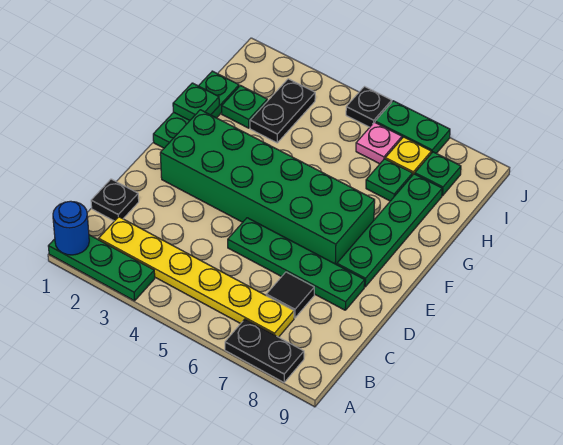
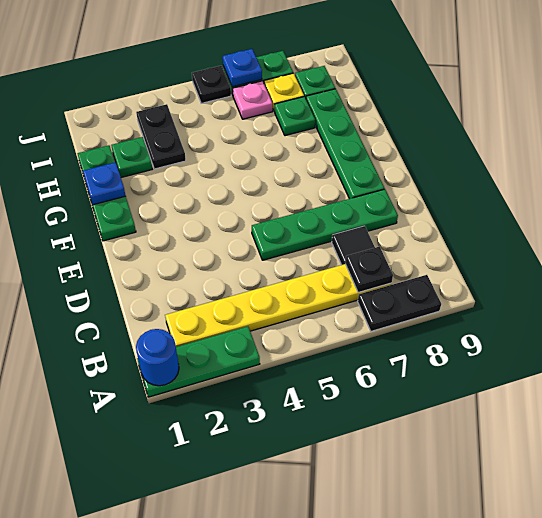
black plate C1 level 1 -> black plate B7 level 2
green brick E2:F7 level 1 -> none
green plate G1 level 2 -> blue plate G1 level 2
none -> blue plate J6 level 2

